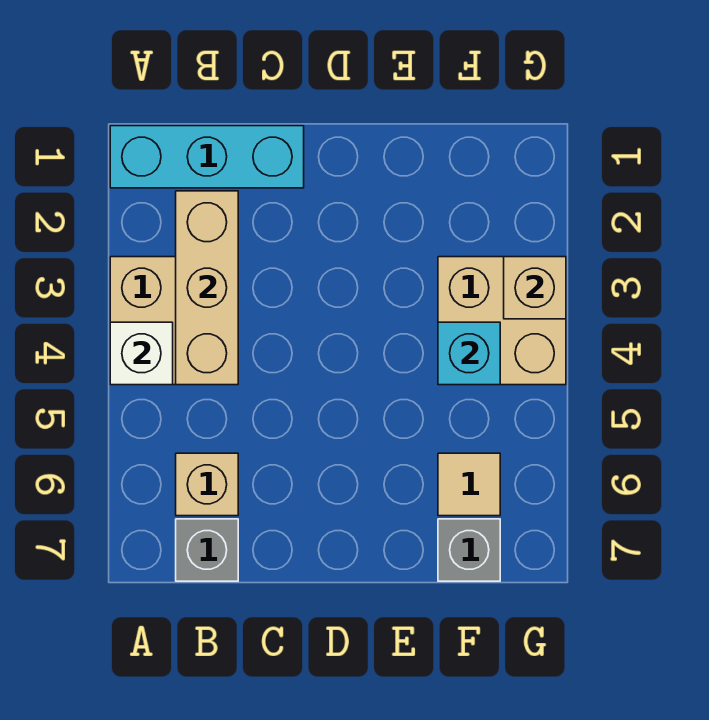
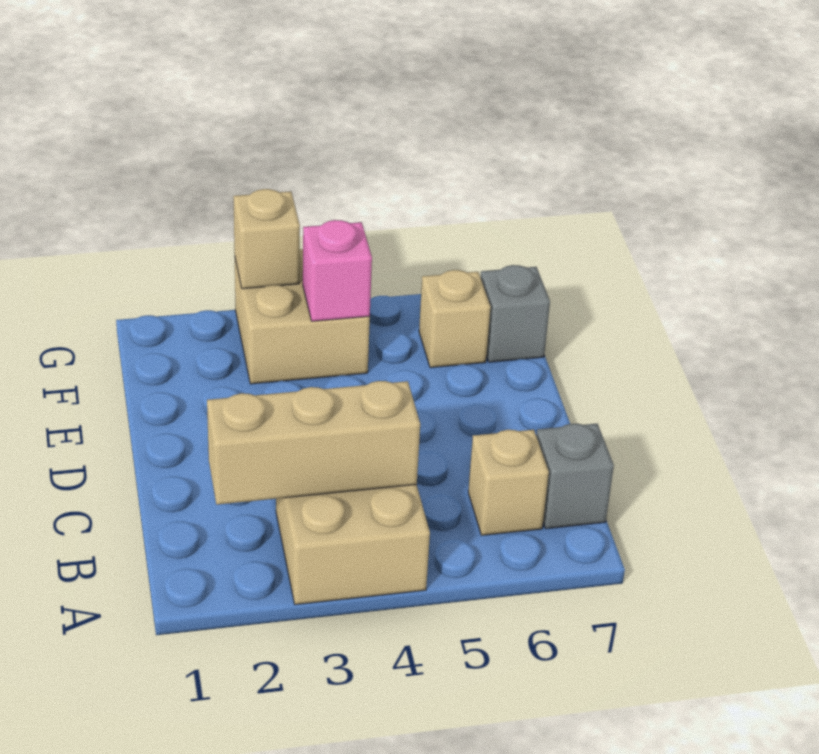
cyan brick A1:C1 level 1 -> none
white brick A4 level 2 -> none
cyan brick F4 level 2 -> pink brick F4 level 2
tan tile F6 level 1 -> tan brick F6 level 1

